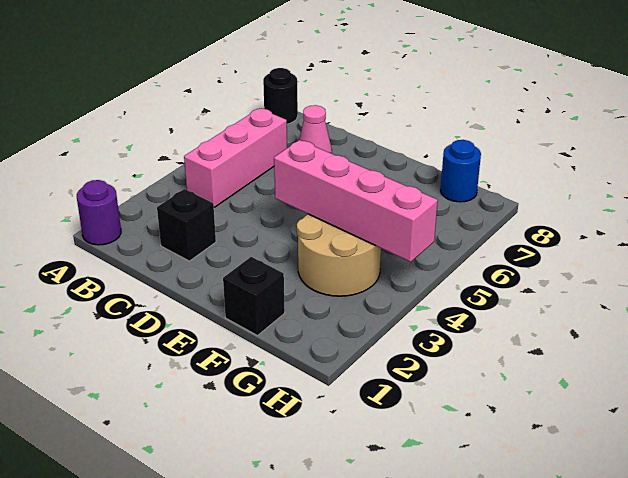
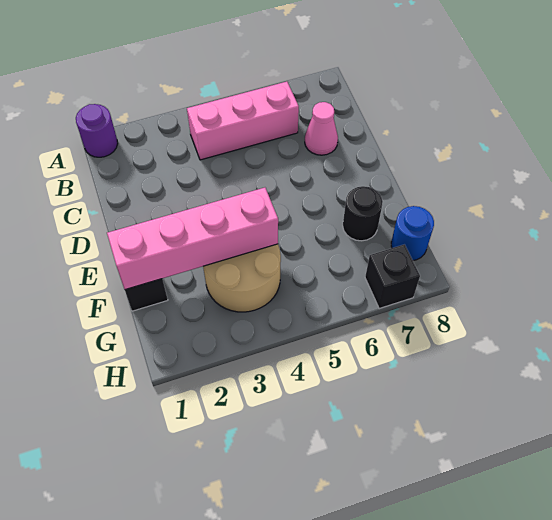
black round brick A8 level 1 -> black round brick F7 level 1
black brick C2 level 1 -> black brick H7 level 1
pink brick E4:H4 level 2 -> pink brick F1:F4 level 2

